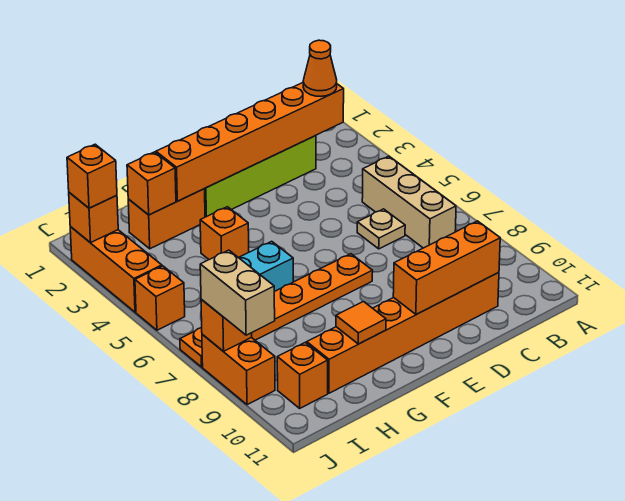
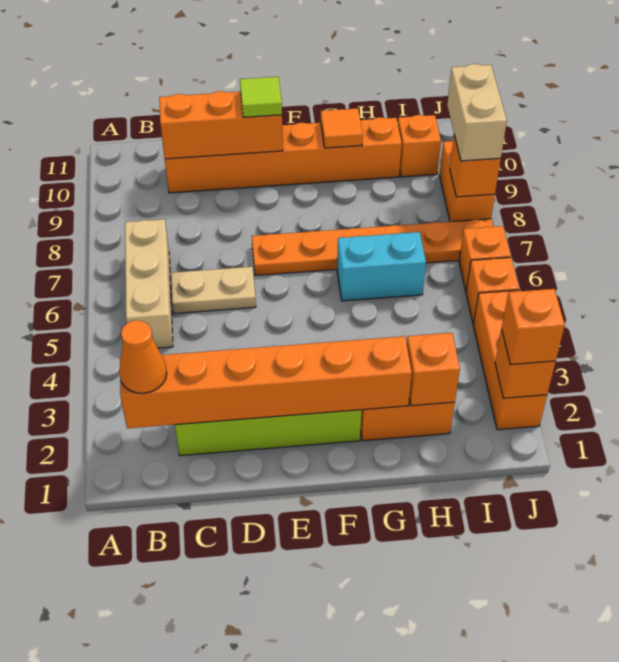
tan plate C6 level 1 -> tan plate C6:D6 level 1
none -> lime tile E10 level 3
orange brick G4 level 1 -> orange brick J6 level 1

